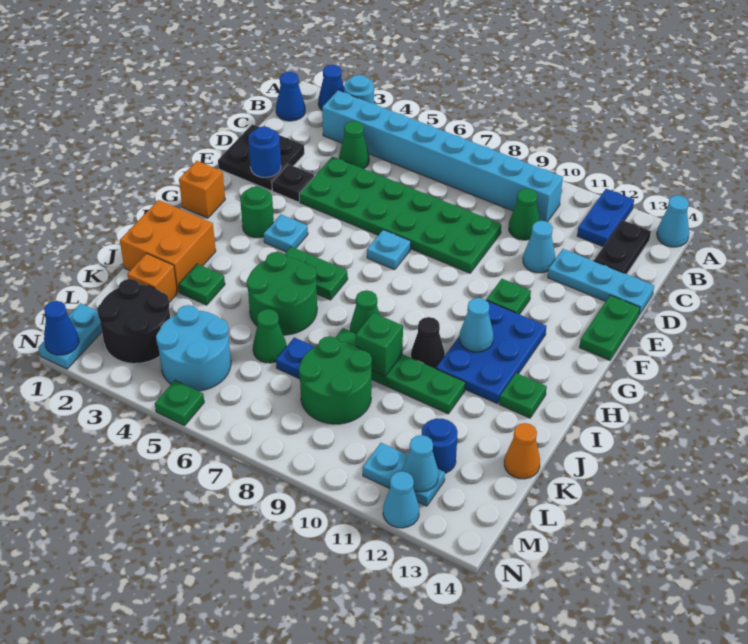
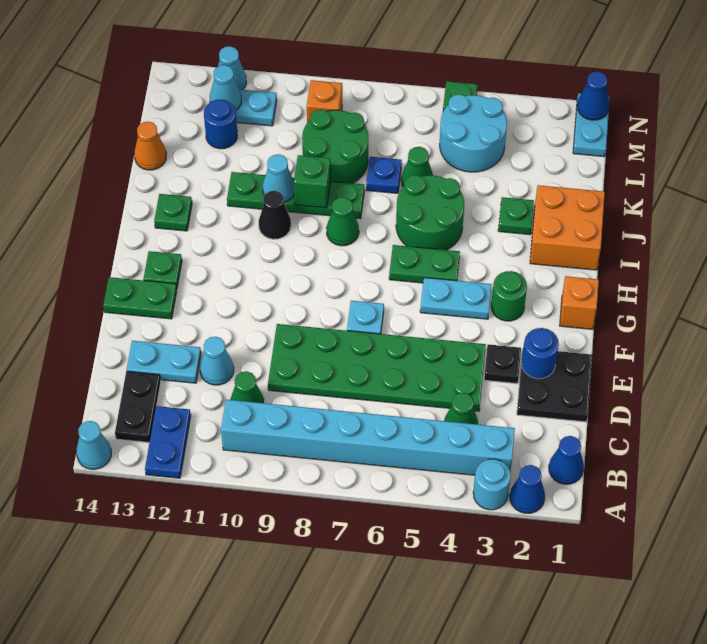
cyan plate D12:D14 level 1 -> cyan plate D12:D13 level 1
green plate E14:F14 level 1 -> green plate F13:F14 level 1
green plate F11 level 1 -> green plate G13 level 1
cyan plate G4 level 1 -> cyan plate G4:G5 level 1
blue plate G11:I12 level 1 -> none
cyan cone H11 level 2 -> cyan cone J10 level 2
orange brick K2 level 1 -> orange brick M9 level 1
black round brick L2:M3 level 1 -> none

